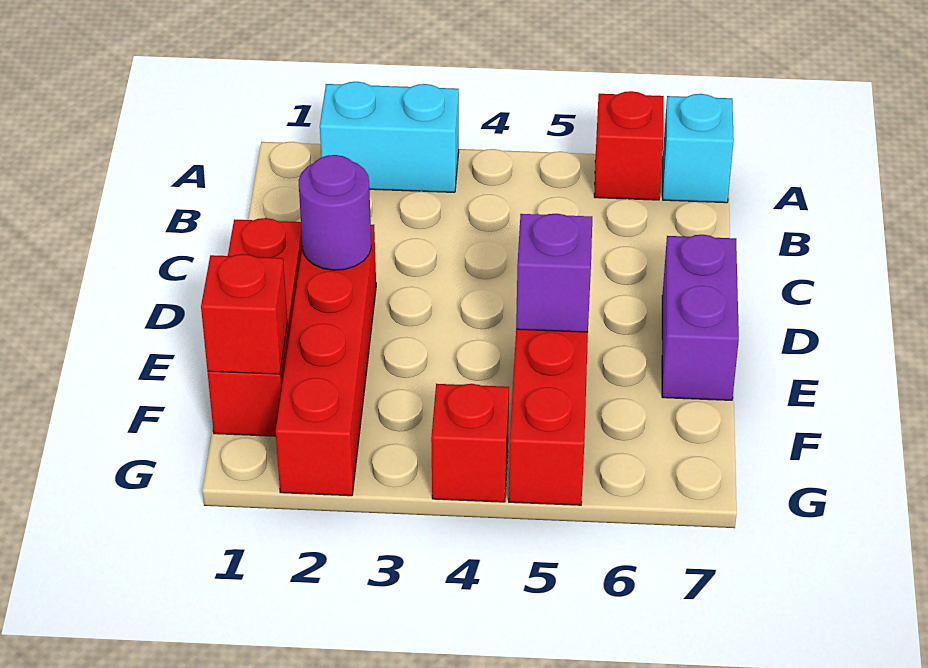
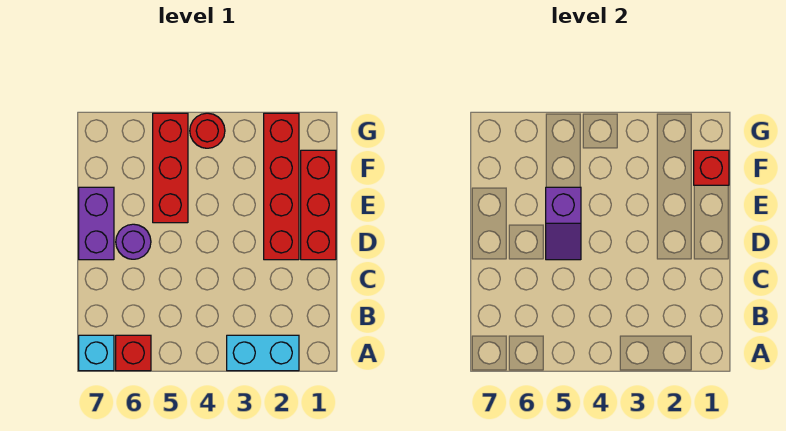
purple round brick D2 level 2 -> purple round brick D6 level 1
red brick G4 level 1 -> red round brick G4 level 1

